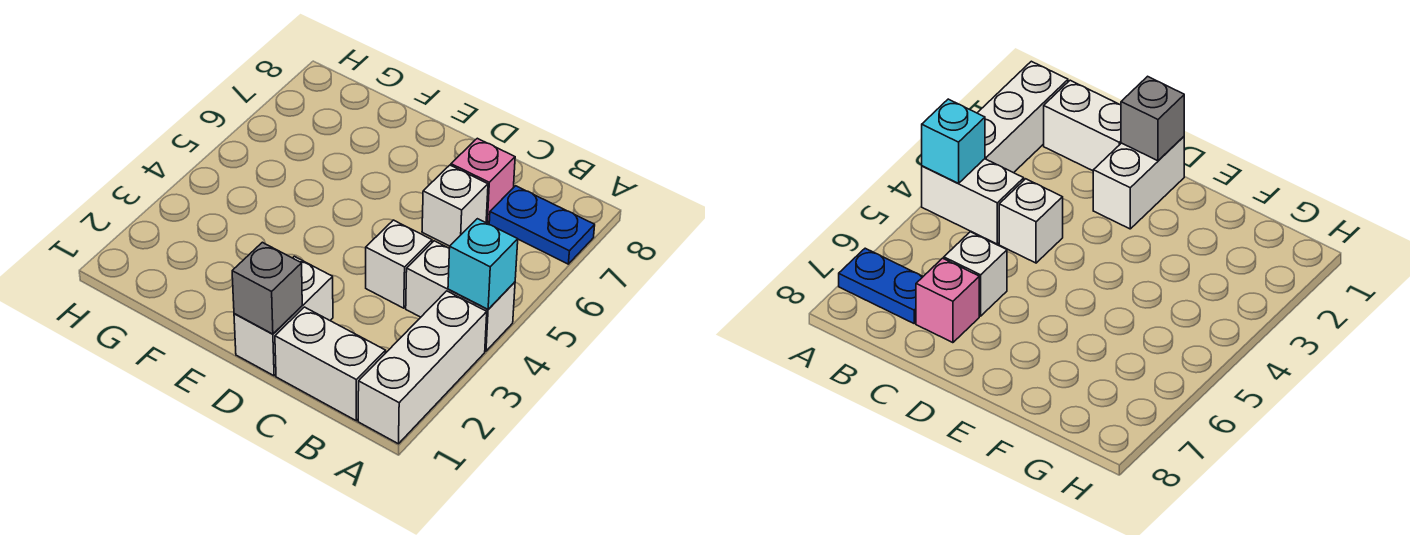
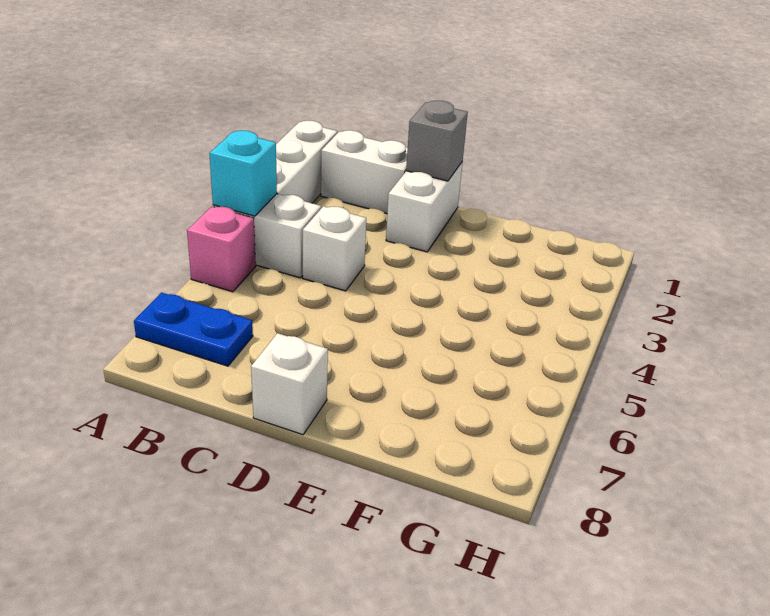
white brick C6 level 1 -> white brick D8 level 1
pink brick C7 level 1 -> pink brick A5 level 1

